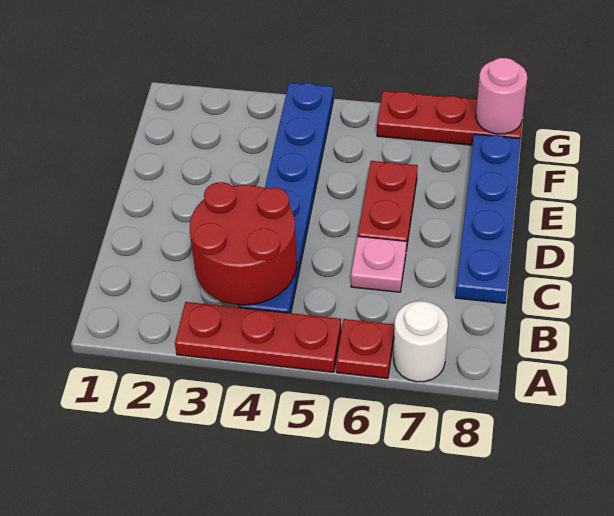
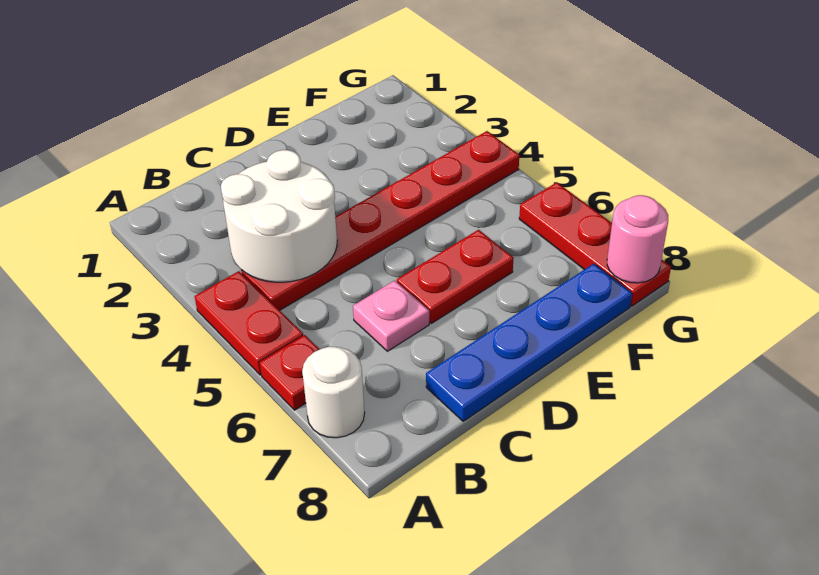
red plate A3:A5 level 1 -> red plate A4:A5 level 1
red round brick B3:C4 level 2 -> white round brick B3:C4 level 2
blue plate B4:G4 level 1 -> red plate B4:G4 level 1

